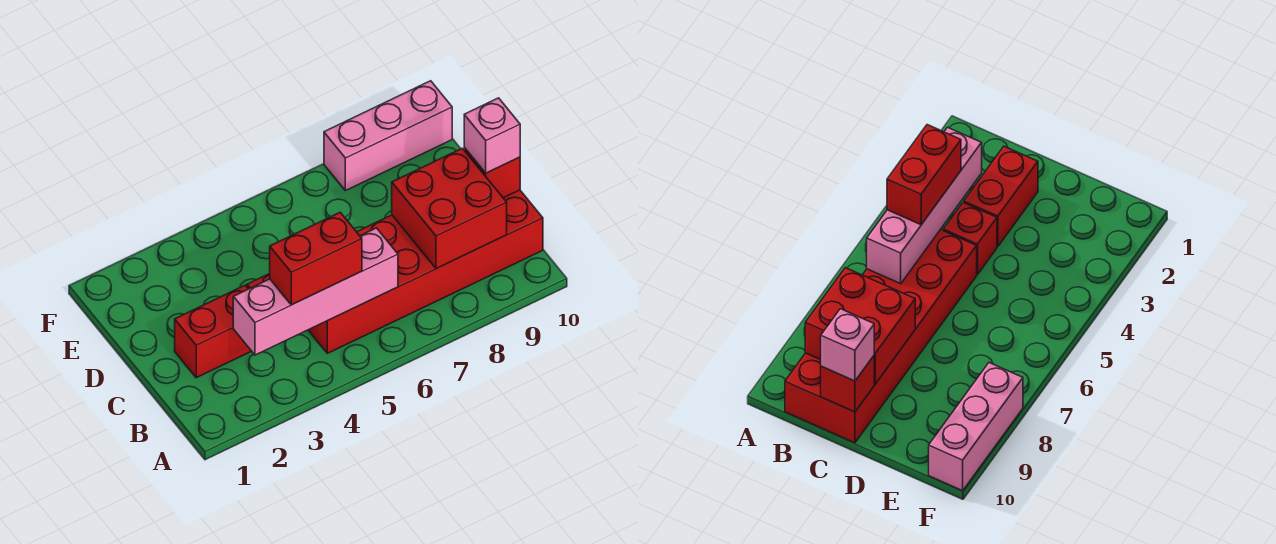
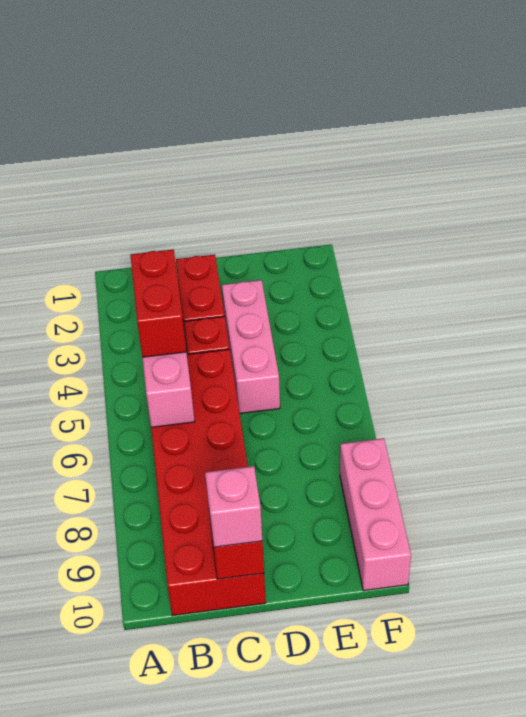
red brick B8:C9 level 2 -> none
none -> pink brick D3:D5 level 1

